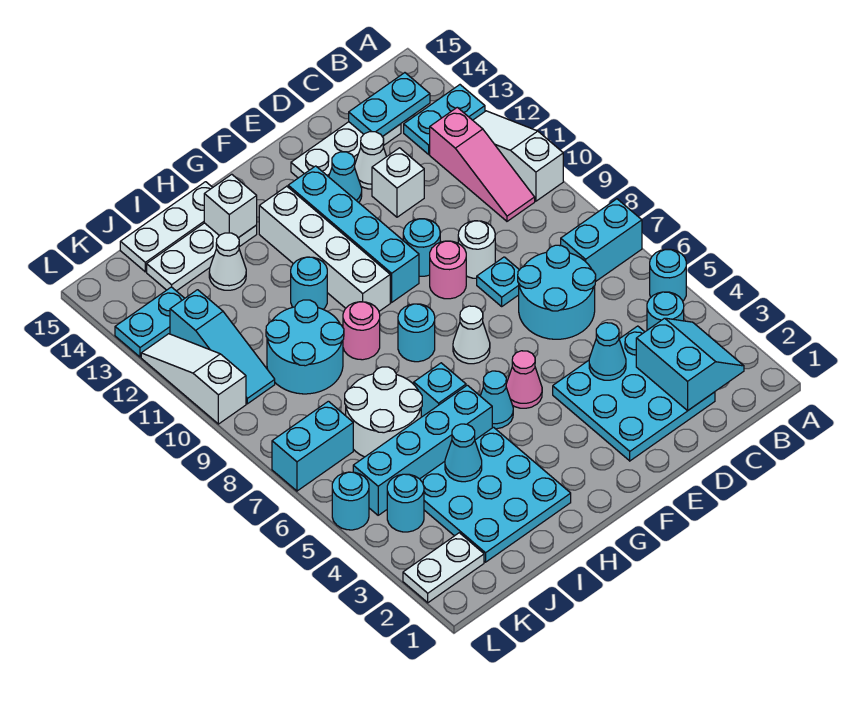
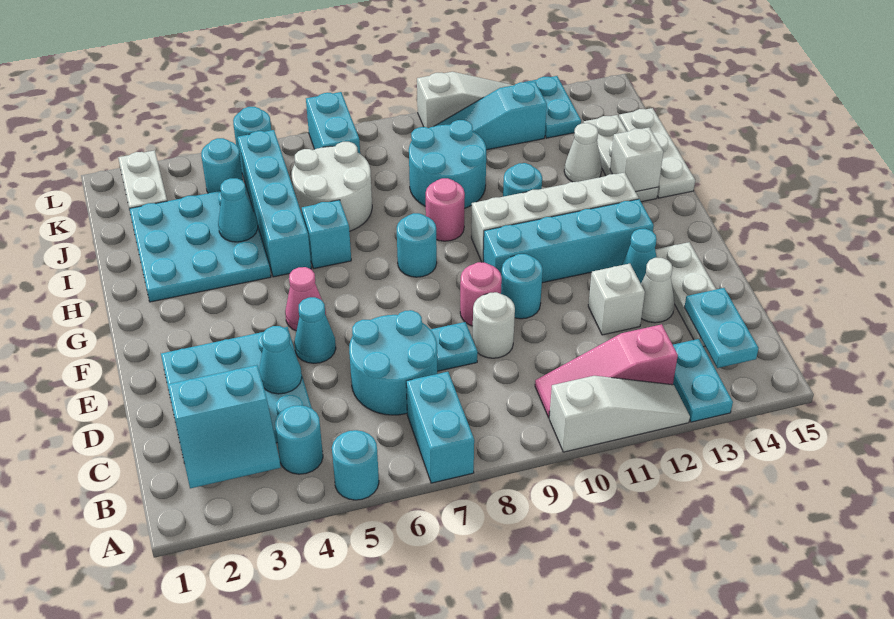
white cone F7 level 1 -> none
cyan cone G5 level 1 -> cyan cone E5 level 1

